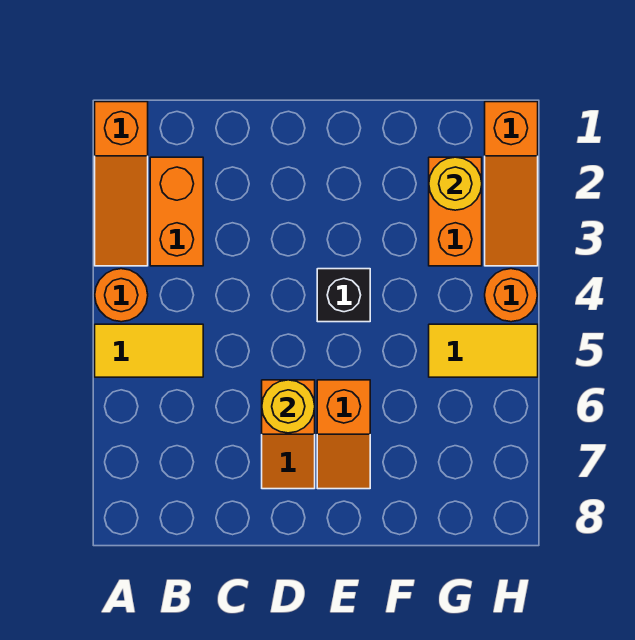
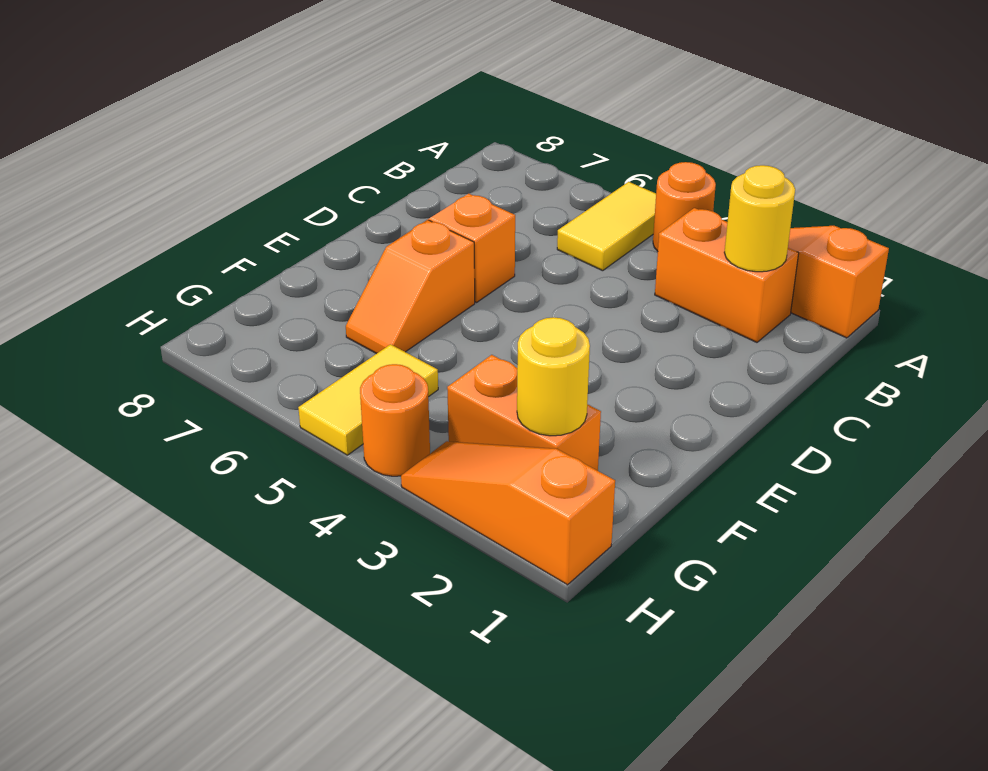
yellow round brick D6 level 2 -> yellow round brick B2 level 2
black brick E4 level 1 -> none
orange slope E6:E7 level 1 top 6 -> orange slope E6:F6 level 1 top E

